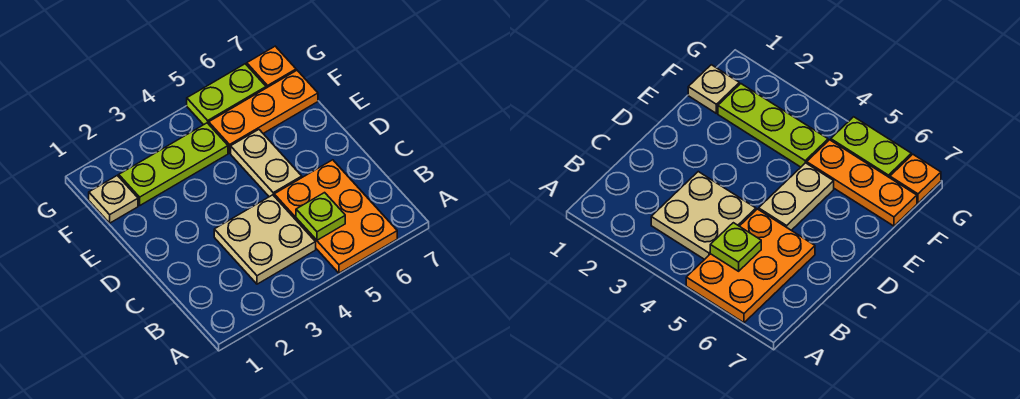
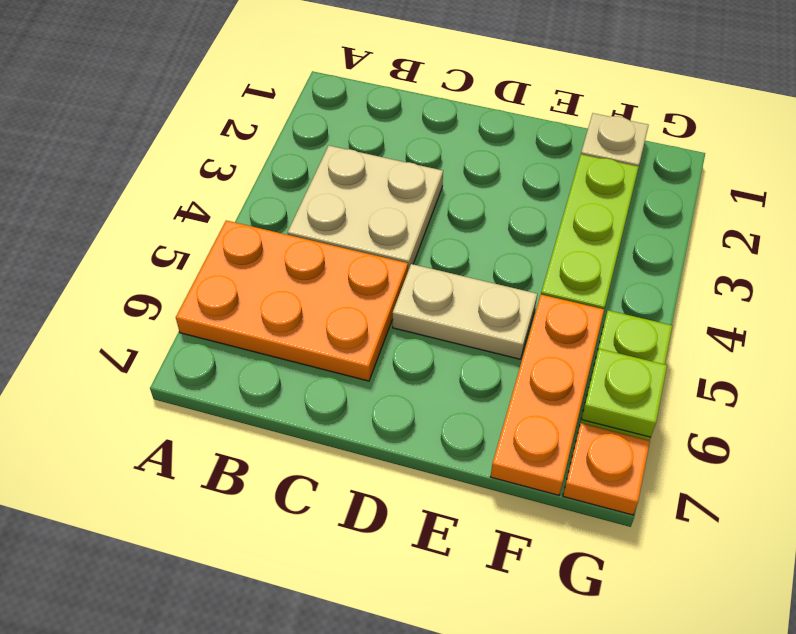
lime plate B5 level 2 -> lime plate G6 level 2

